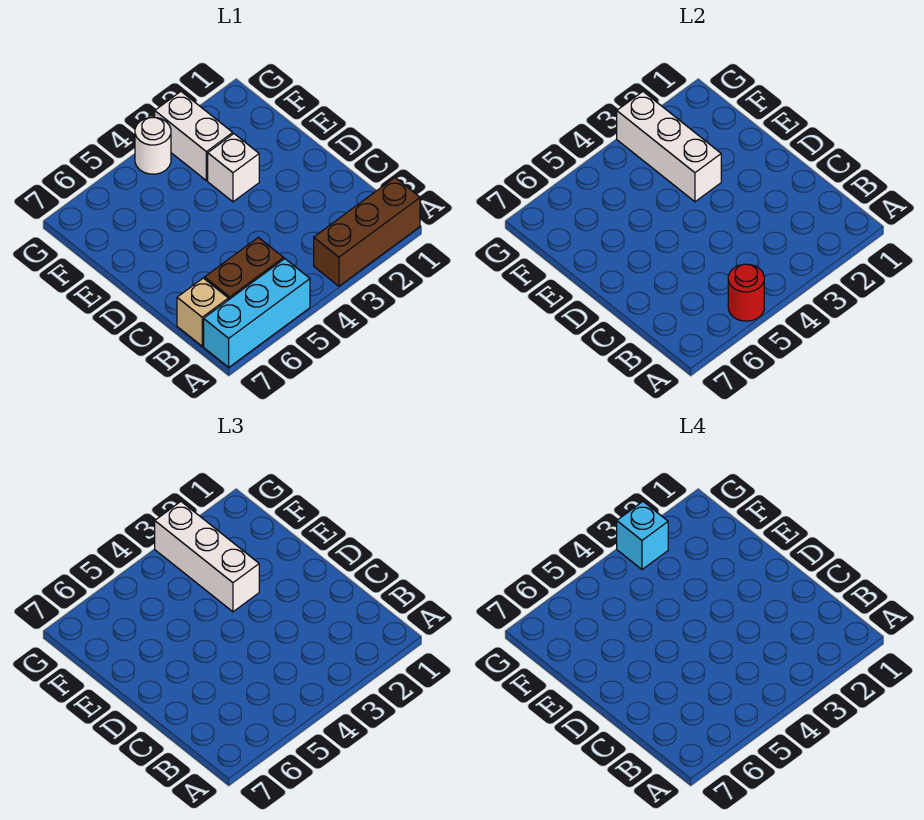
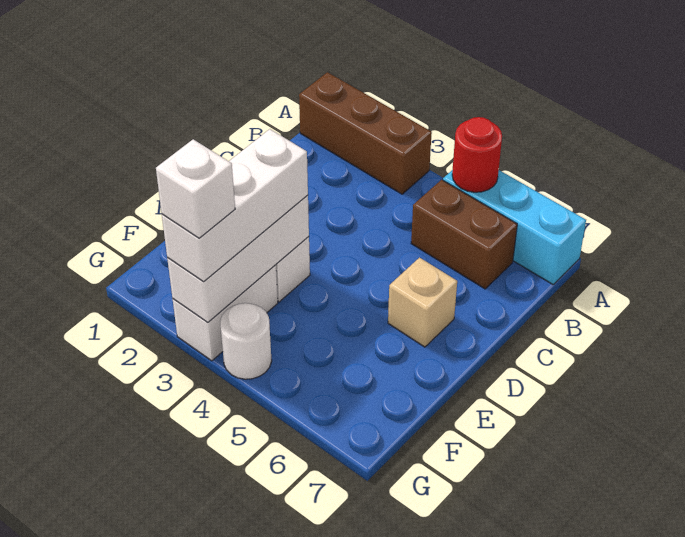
tan brick B7 level 1 -> tan brick D6 level 1
cyan brick G3 level 4 -> white brick G3 level 4

